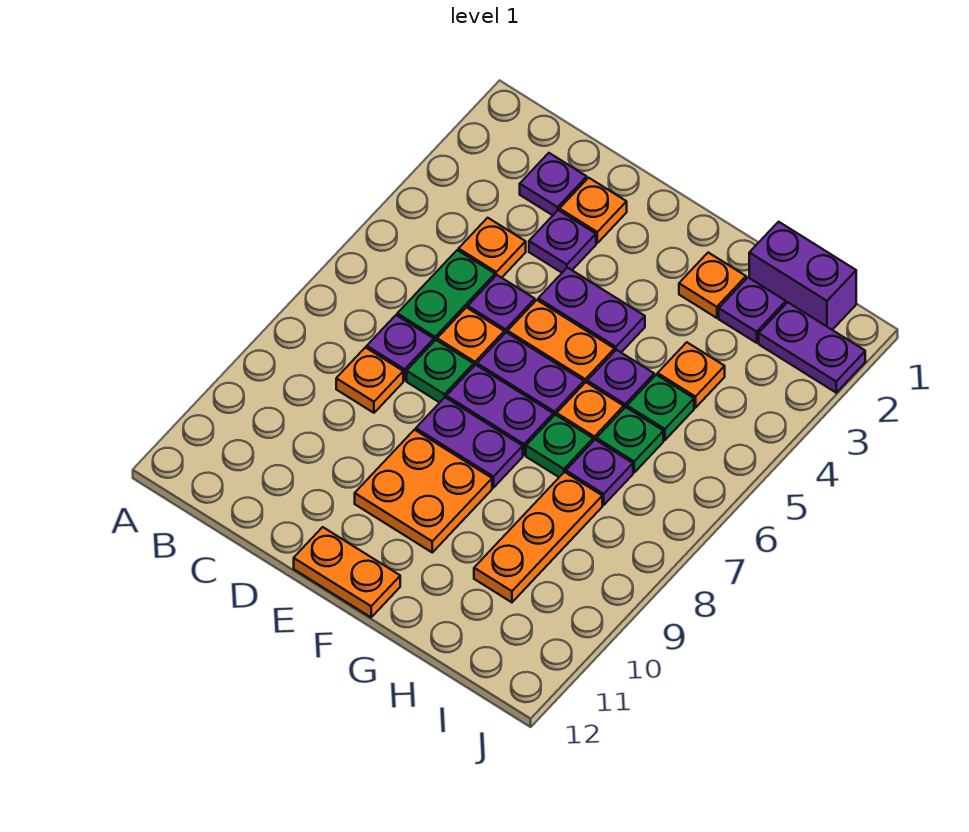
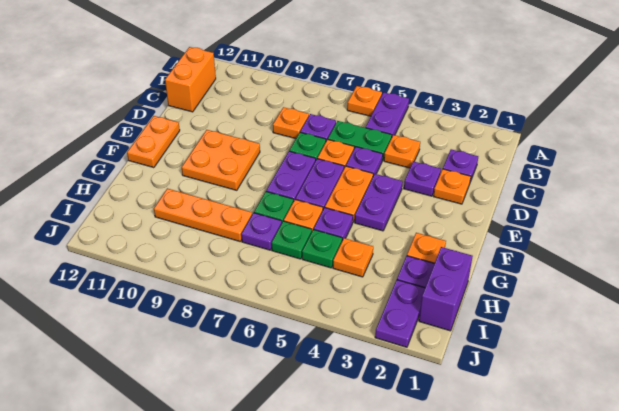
none -> orange plate A6 level 1
none -> orange brick B12:C12 level 1
purple plate E8:F8 level 1 -> purple plate A5:B5 level 1

